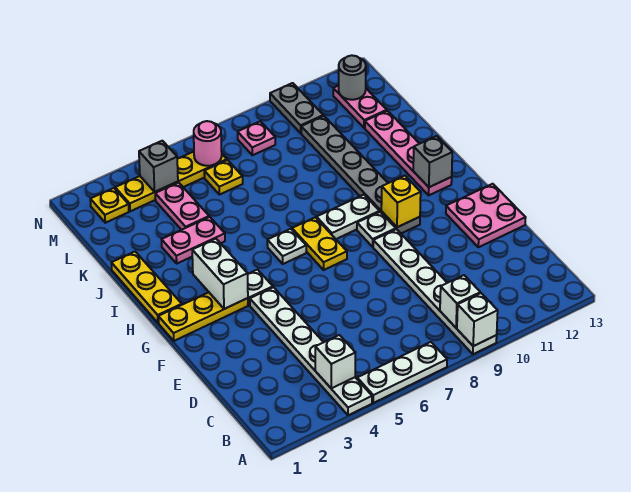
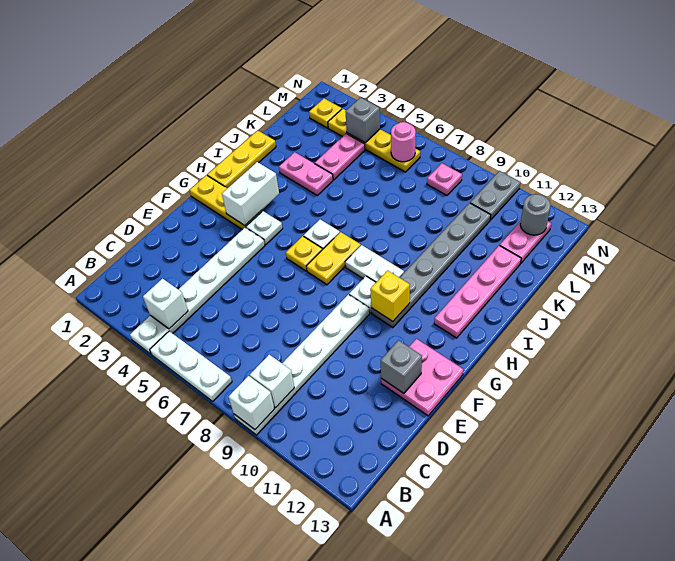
grey brick H12 level 2 -> grey brick E12 level 2
yellow plate L6 level 1 -> yellow plate G6 level 1

